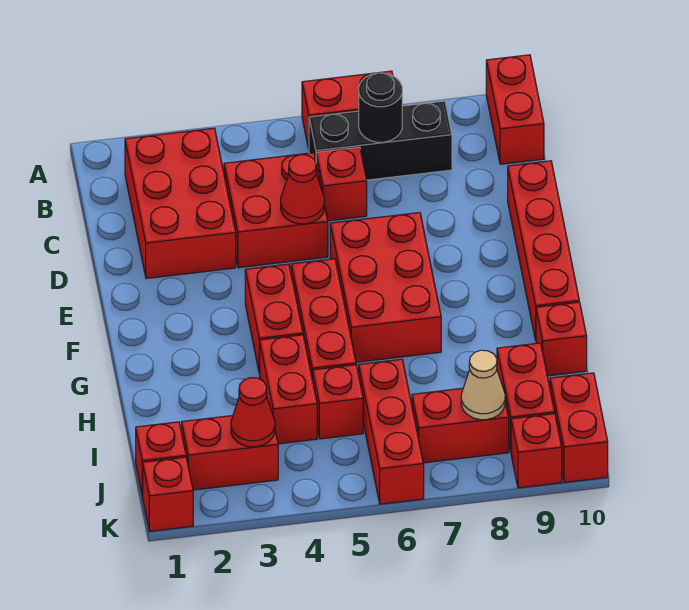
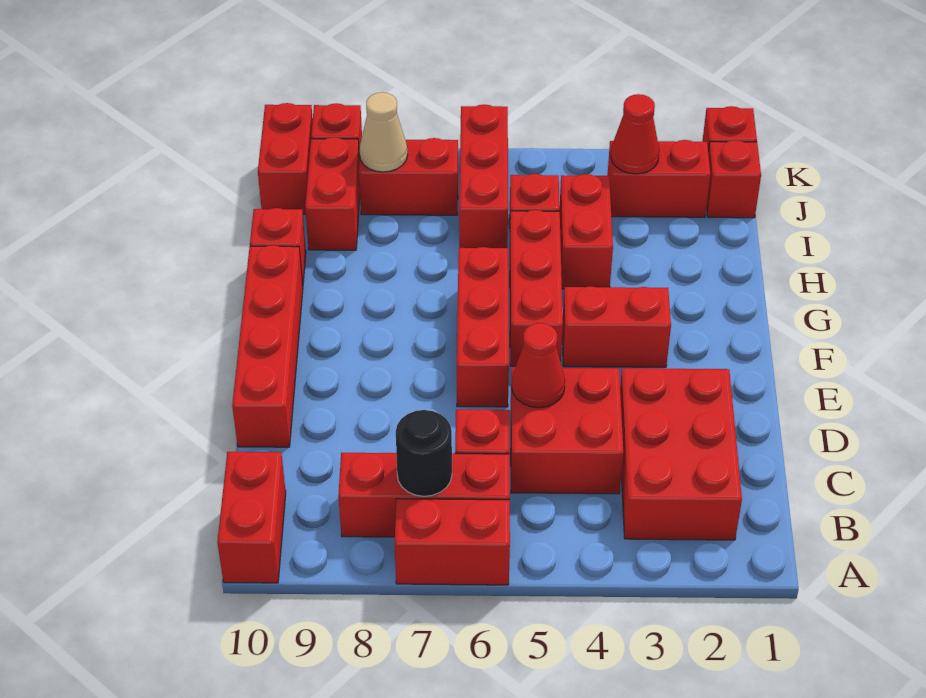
black brick B6:B8 level 1 -> red brick B6:B8 level 1
red brick E6:G7 level 1 -> red brick E6:G6 level 1
red brick F4:G4 level 1 -> red brick F3:F4 level 1

